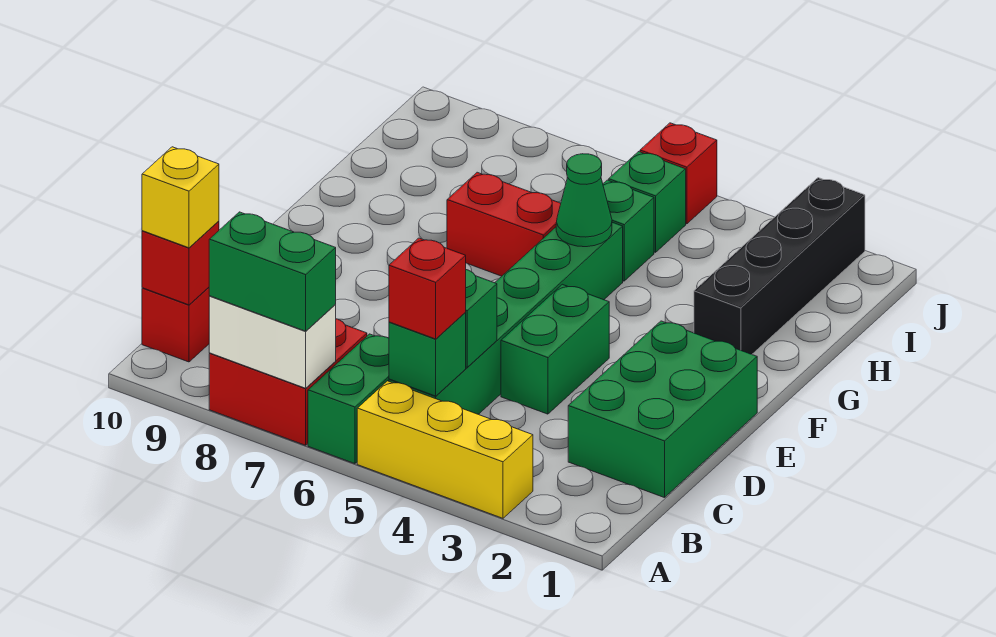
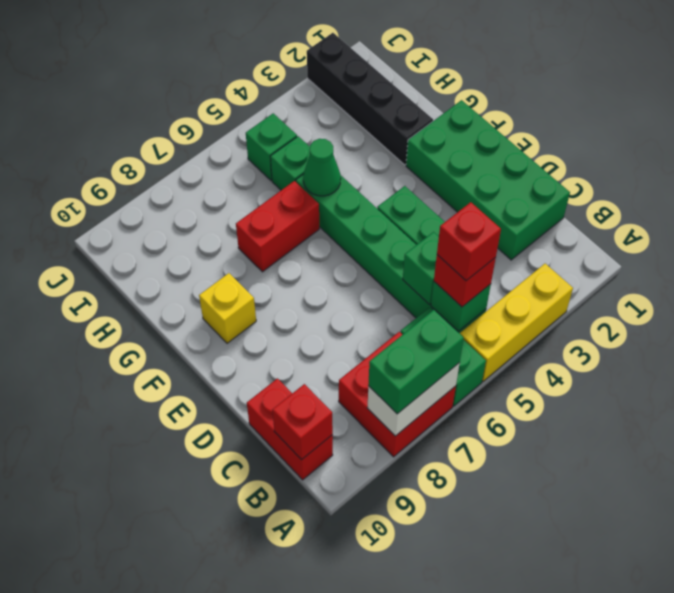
yellow brick B10 level 3 -> yellow brick F9 level 1
green brick C1:E2 level 1 -> green brick C1:F2 level 1
red brick J5 level 1 -> red brick B5 level 4

